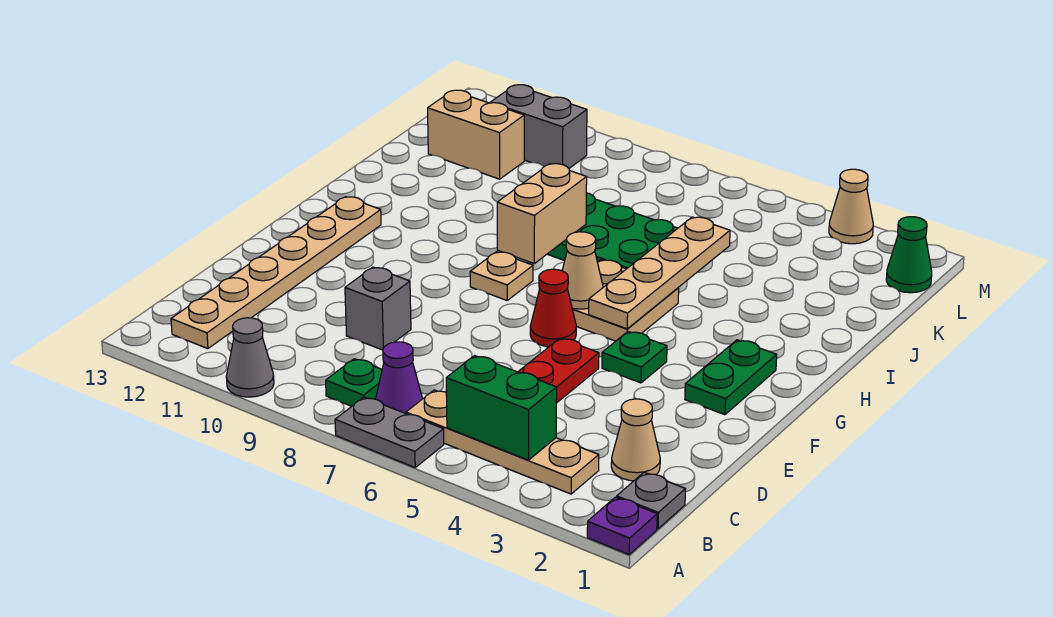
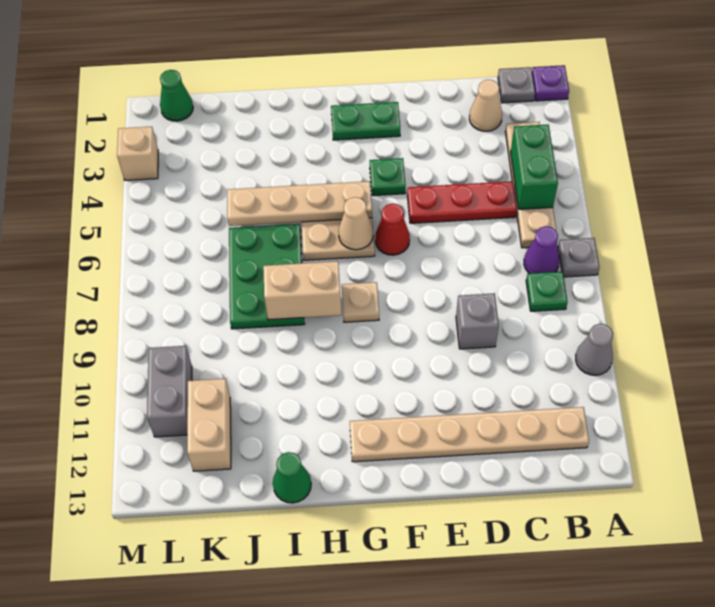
grey plate A6:A7 level 1 -> grey plate A7 level 1
none -> green cone I13 level 1
tan cone M3 level 1 -> tan brick M3 level 1

